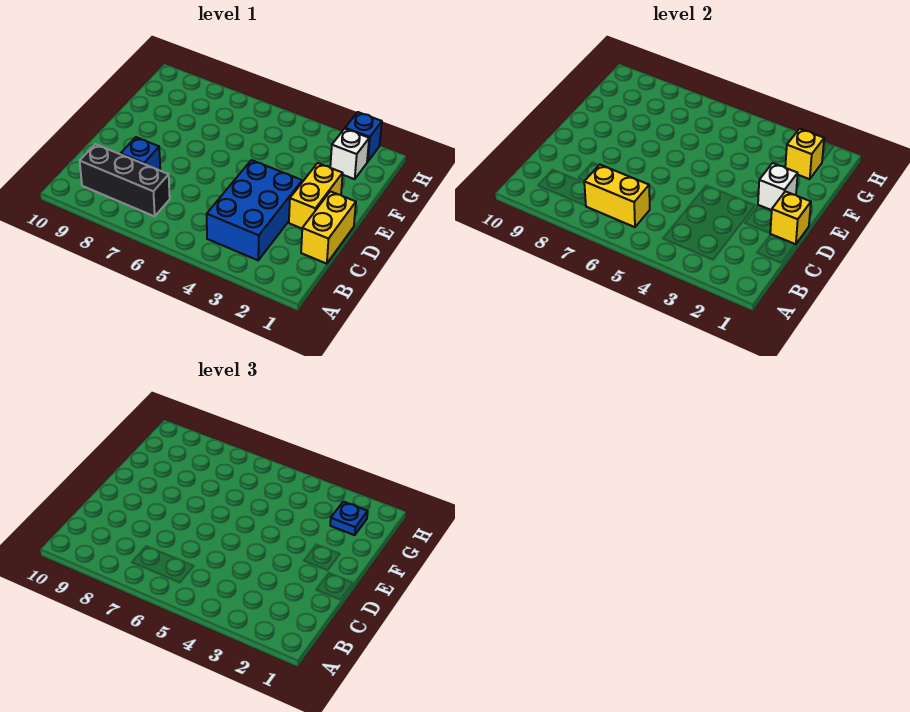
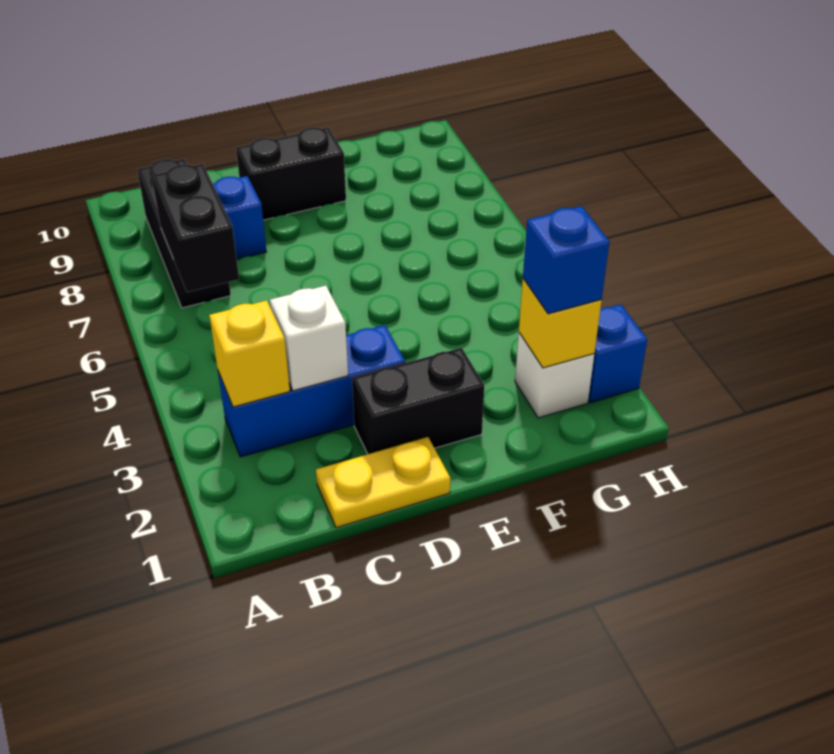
blue brick B3:D4 level 1 -> blue brick B3:D3 level 1
yellow brick B6:B7 level 2 -> black brick B6:B7 level 2
yellow brick C1:D1 level 1 -> yellow plate C1:D1 level 1
yellow brick D1 level 2 -> yellow brick B3 level 2
yellow brick D2:E2 level 1 -> black brick D2:E2 level 1
none -> black brick D9:E9 level 1
white brick E2 level 2 -> white brick C3 level 2
blue plate G2 level 3 -> blue brick G2 level 3

